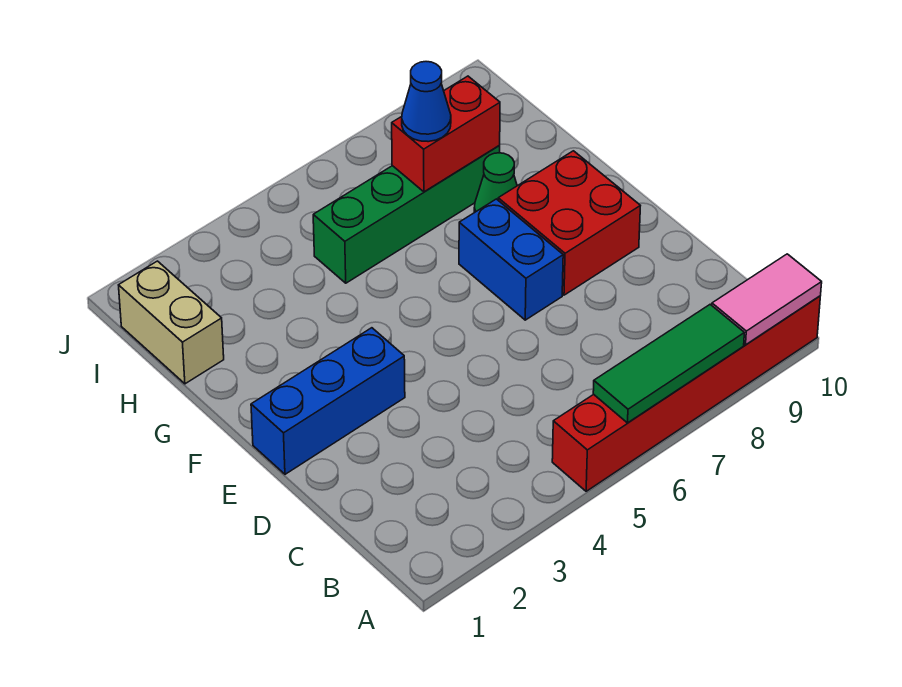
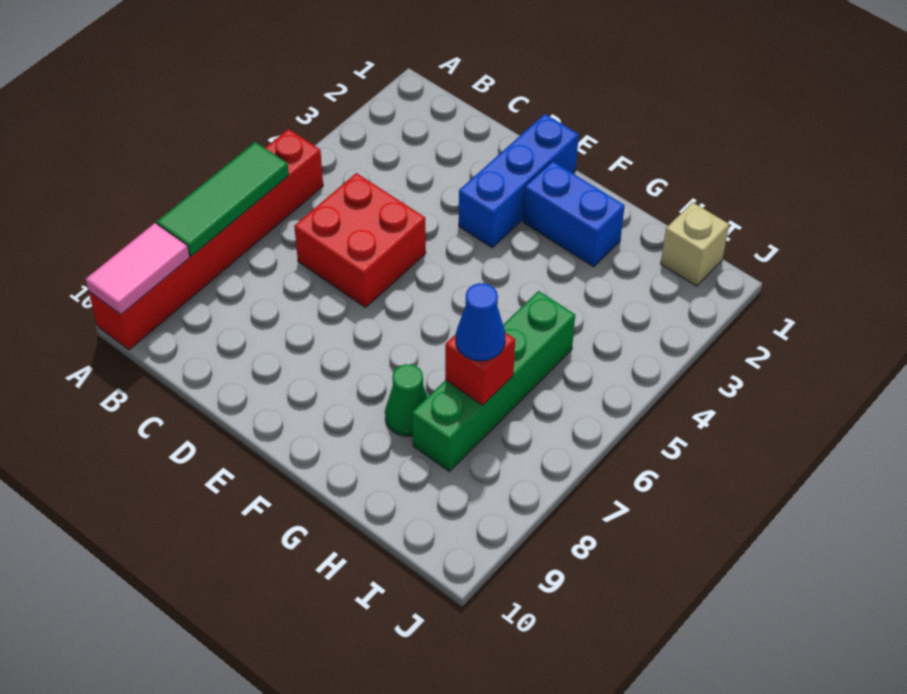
blue brick E7:F7 level 1 -> blue brick F2:G2 level 1
red brick E8:F9 level 1 -> red brick C5:D6 level 1
tan brick H1:I1 level 1 -> tan brick I1 level 1
red brick H7:H8 level 2 -> red brick H7 level 2

